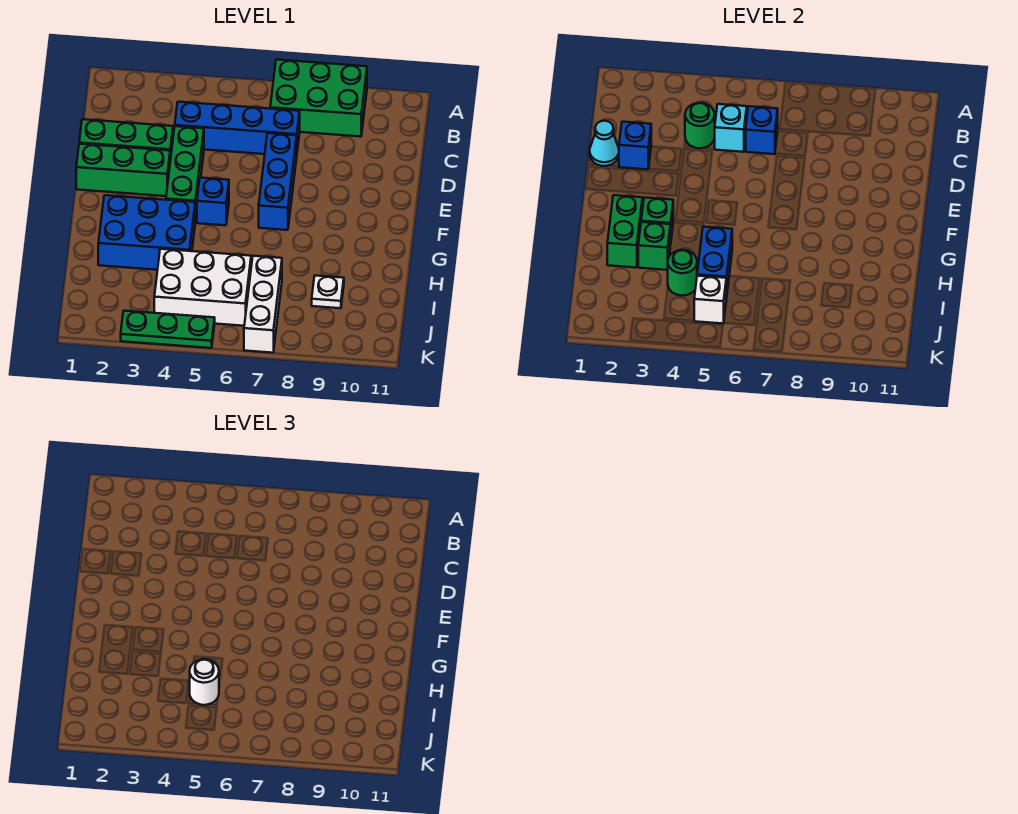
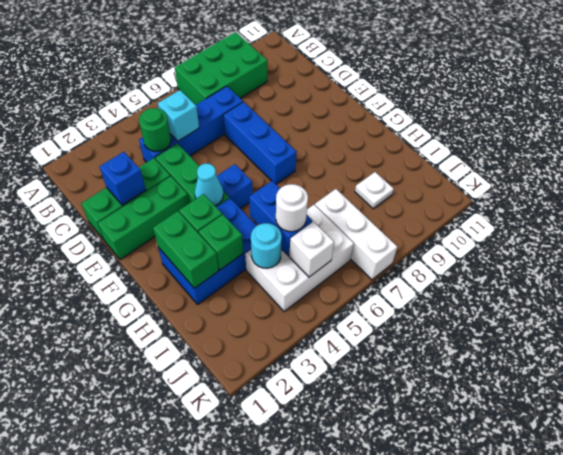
blue brick C6 level 2 -> none
cyan cone D1 level 2 -> cyan cone F4 level 2
green round brick I4 level 2 -> cyan round brick I4 level 2
green plate K3:K5 level 1 -> none

